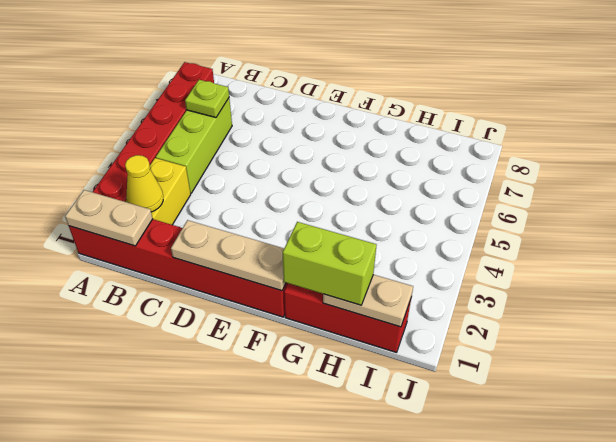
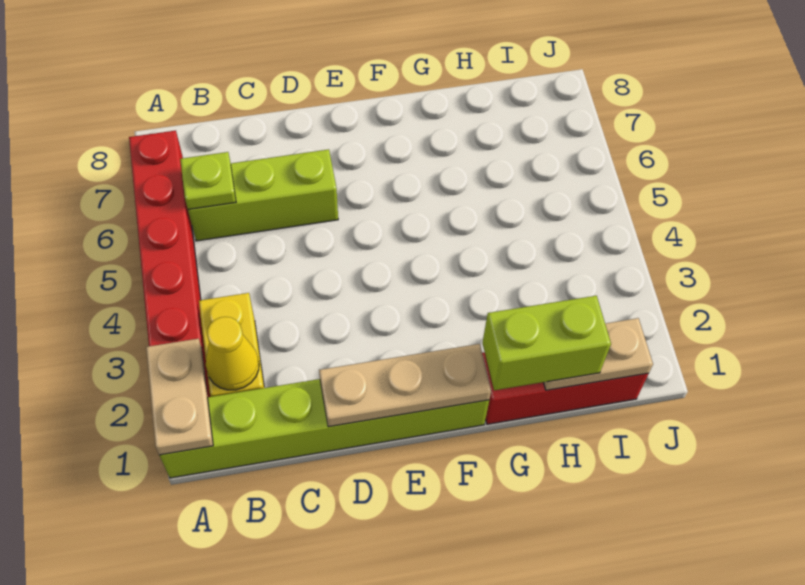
red brick A1:F1 level 1 -> lime brick A1:F1 level 1
tan plate A1:B1 level 2 -> tan plate A1:A2 level 2
lime brick B4:B6 level 1 -> lime brick B6:D6 level 1

